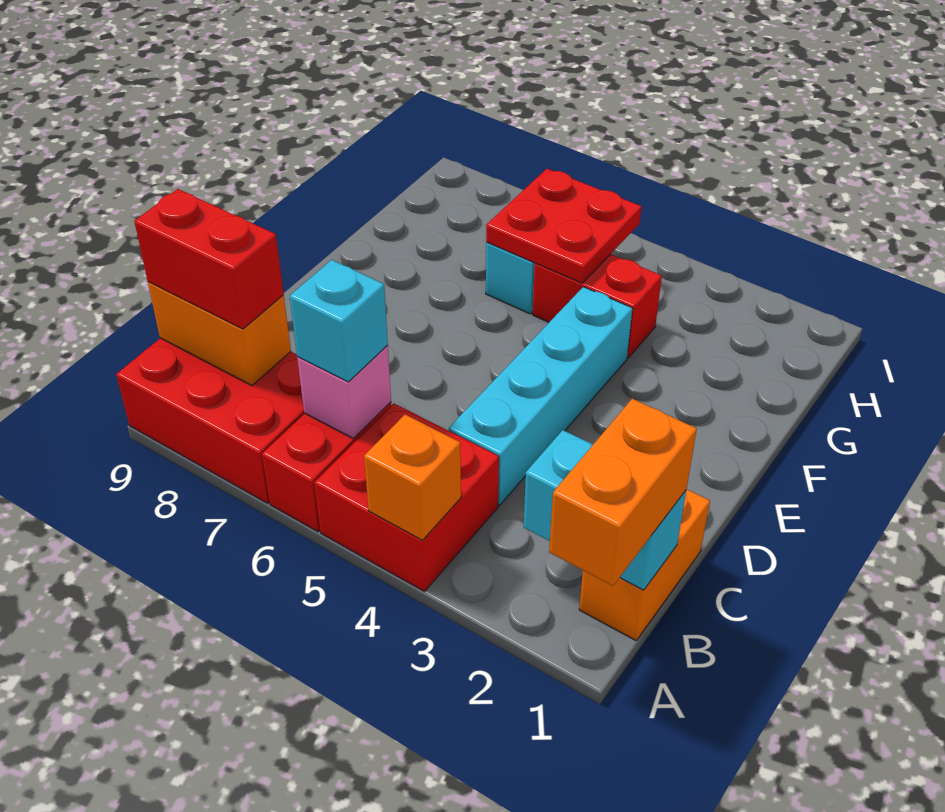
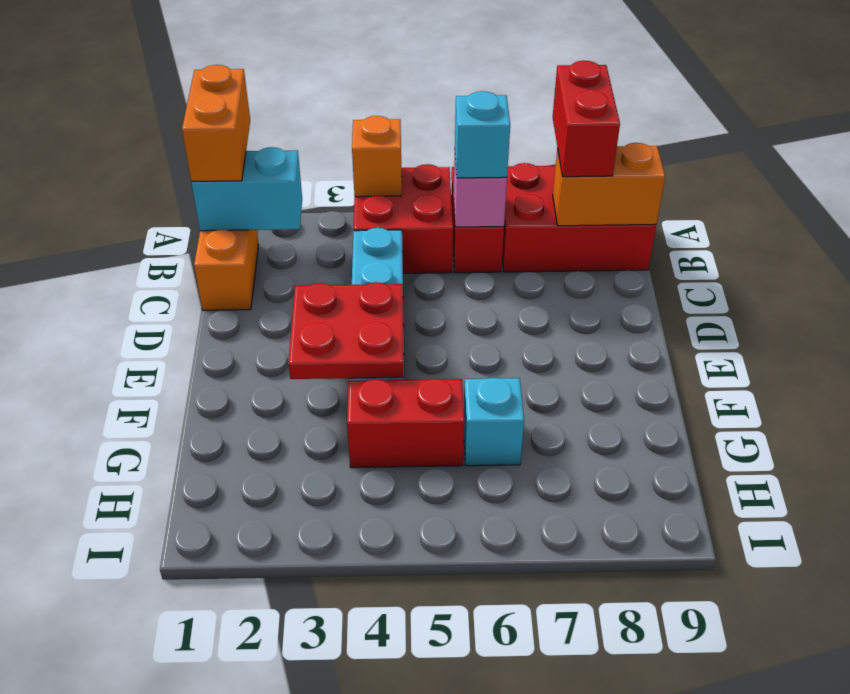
red brick B8:B9 level 3 -> red brick A8:B8 level 3
red plate G5:H6 level 2 -> red plate E3:F4 level 2

